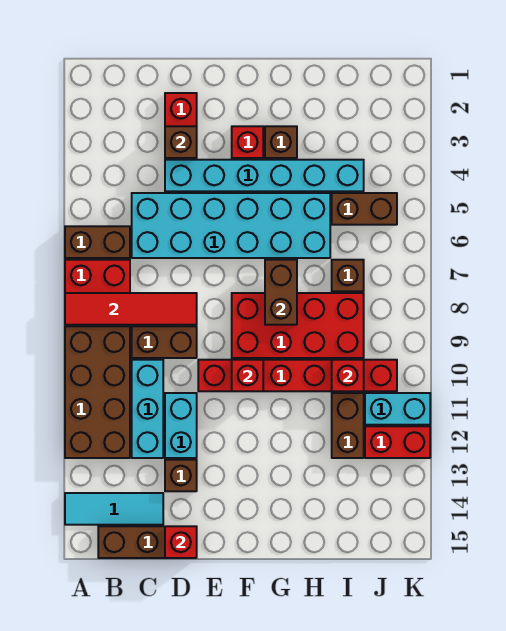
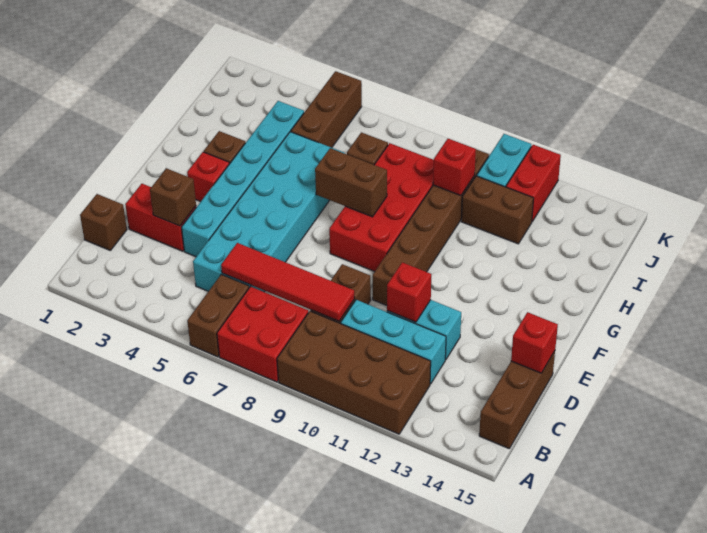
red tile A8:D8 level 2 -> red tile C6:C9 level 2
cyan tile A14:C14 level 1 -> none
brown brick D13 level 1 -> brown brick C1 level 1
red brick E10:J10 level 1 -> brown brick E10:J10 level 1
red brick F10 level 2 -> red brick D11 level 2
brown brick I5:J5 level 1 -> brown brick I5:K5 level 1

